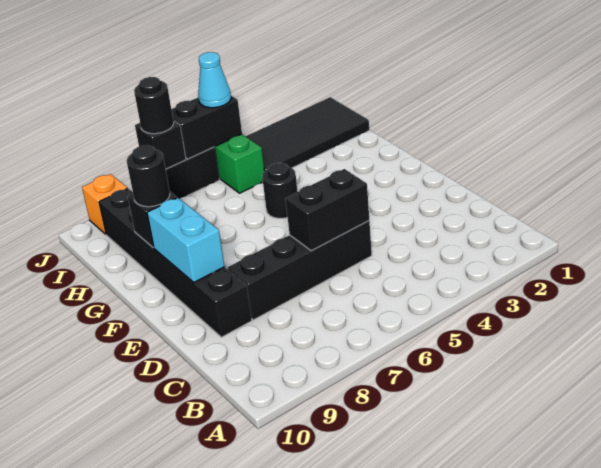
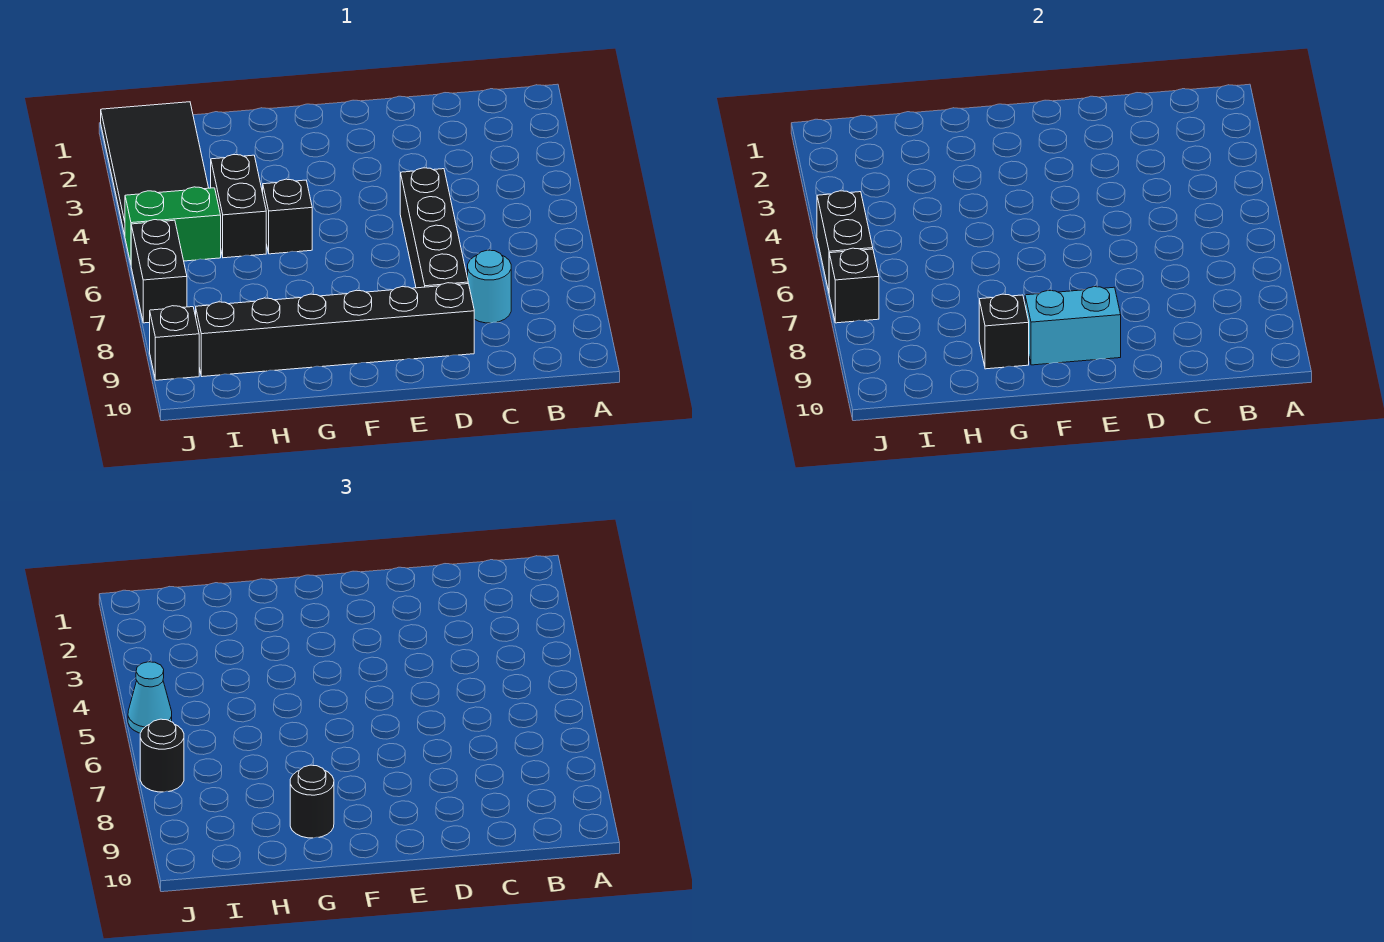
none -> cyan round brick C8 level 1
black brick D5:D6 level 2 -> black brick H4:H5 level 1
black round brick G5 level 1 -> black brick G5 level 1
orange brick J9 level 1 -> black brick J9 level 1

